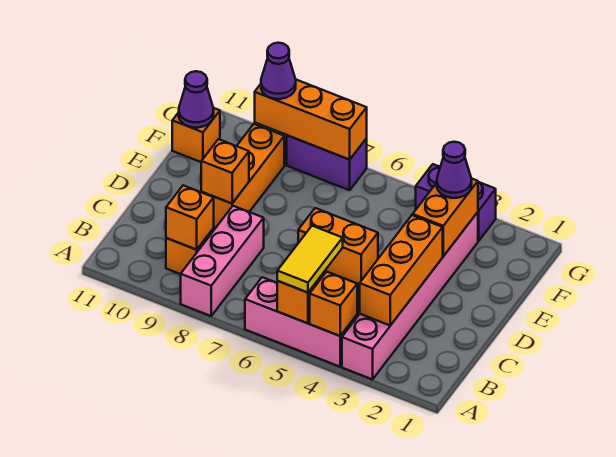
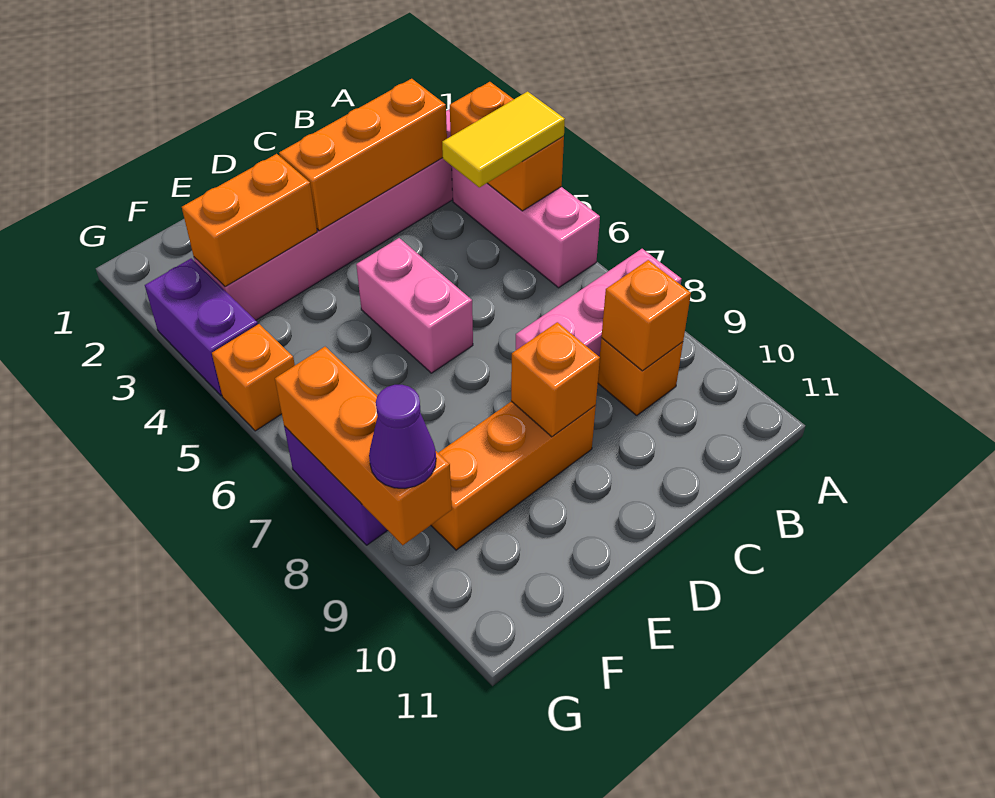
orange brick D5:D6 level 1 -> pink brick D5:D6 level 1
purple cone F3 level 3 -> none
orange brick F11 level 1 -> orange brick G5 level 1
purple cone F11 level 2 -> none

